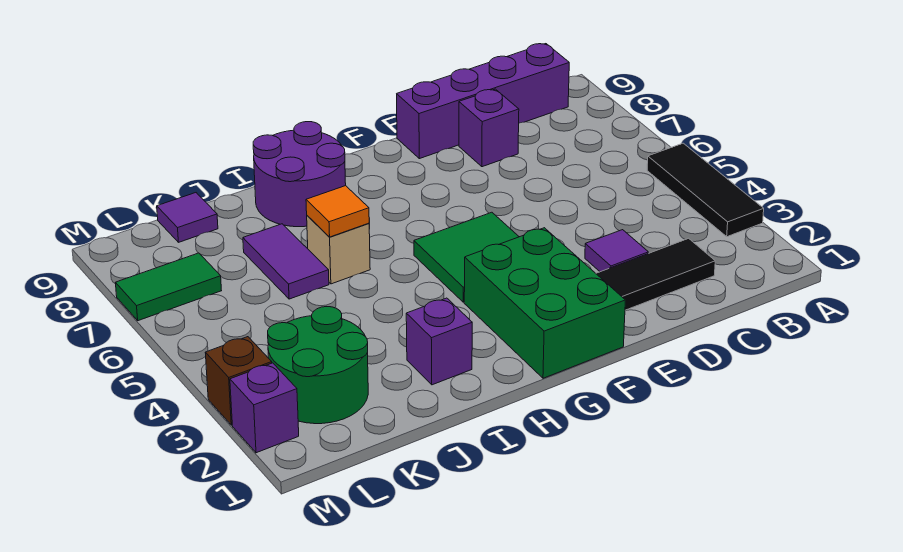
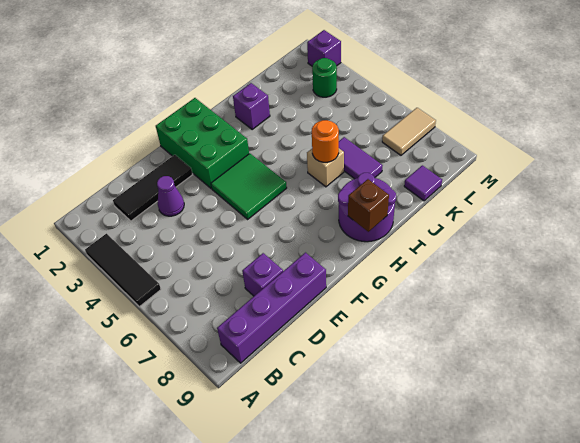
purple tile D3 level 1 -> purple cone D3 level 1
orange tile I6 level 2 -> orange round brick I6 level 2
green round brick K2:L3 level 1 -> green round brick L3 level 1
green tile L7:M7 level 1 -> tan tile L7:M7 level 1
brown brick M3 level 1 -> brown brick H9 level 2

